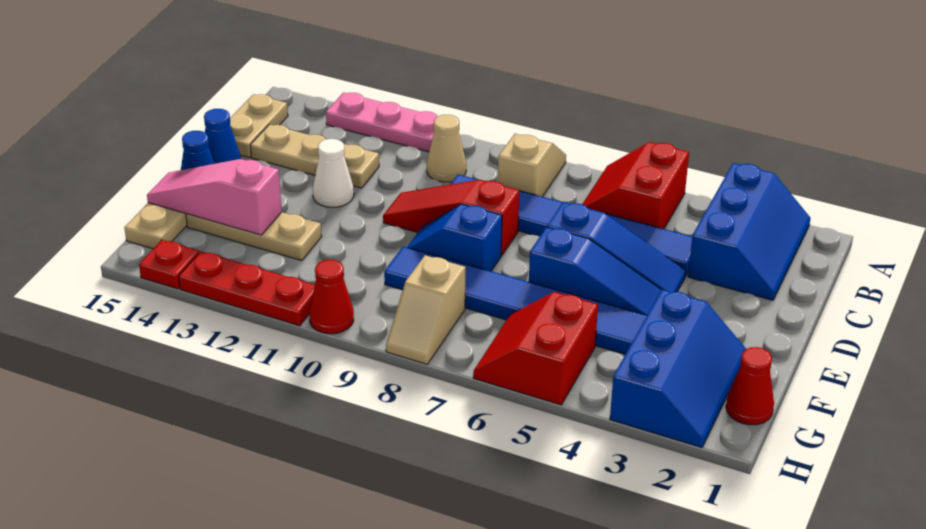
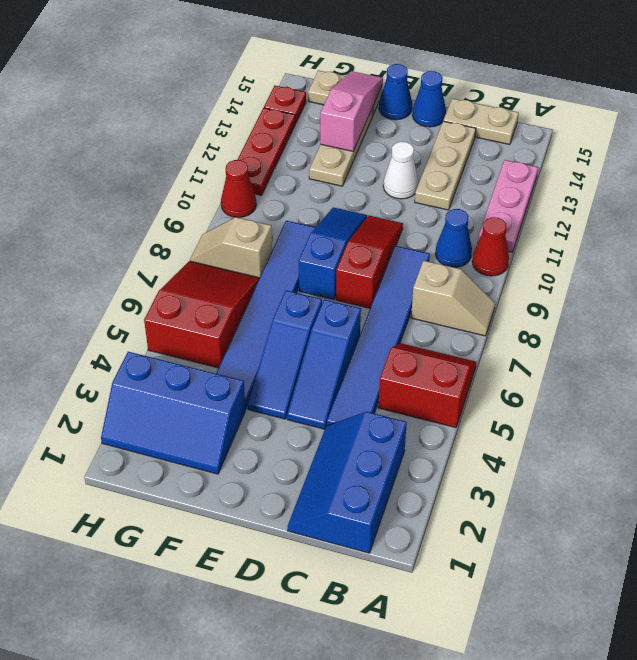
blue slope A2:C3 level 1 top 3 -> blue slope B1:C3 level 1 top B
tan cone B10 level 1 -> blue cone B10 level 1
blue slope E8:E9 level 1 top 8 -> blue slope E8:E10 level 1 top 8
red cone G1 level 1 -> red cone A10 level 1
red slope G5:H6 level 1 top 5 -> red slope G5:H7 level 1 top 5

